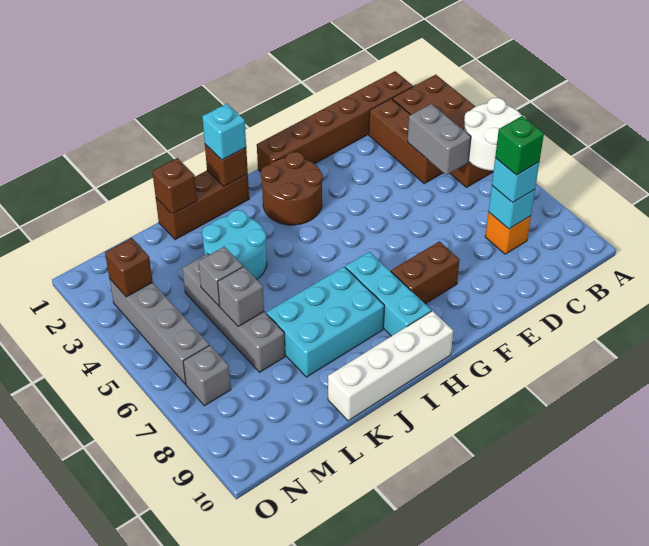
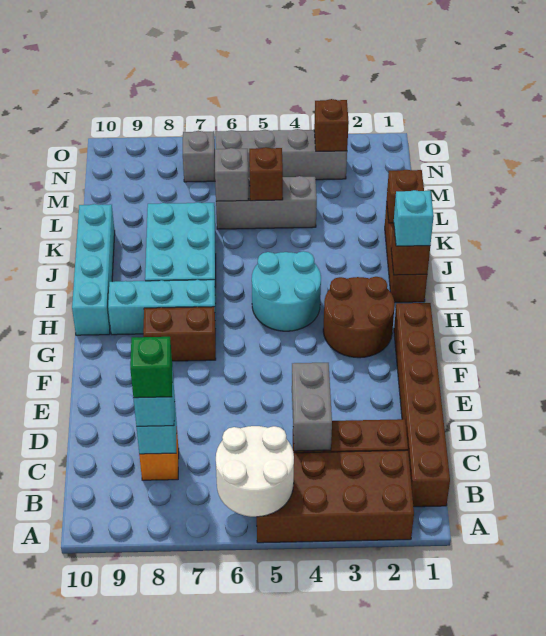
grey brick C4:C5 level 2 -> grey brick C4:D4 level 2
brown brick F8:G8 level 1 -> brown brick G7:G8 level 1
white brick H10:K10 level 1 -> cyan brick H10:K10 level 1
cyan round brick J3:K4 level 1 -> cyan round brick H4:I5 level 1
grey brick L4:L7 level 1 -> grey brick L4:L6 level 1
grey brick L5 level 2 -> brown brick L5 level 2

